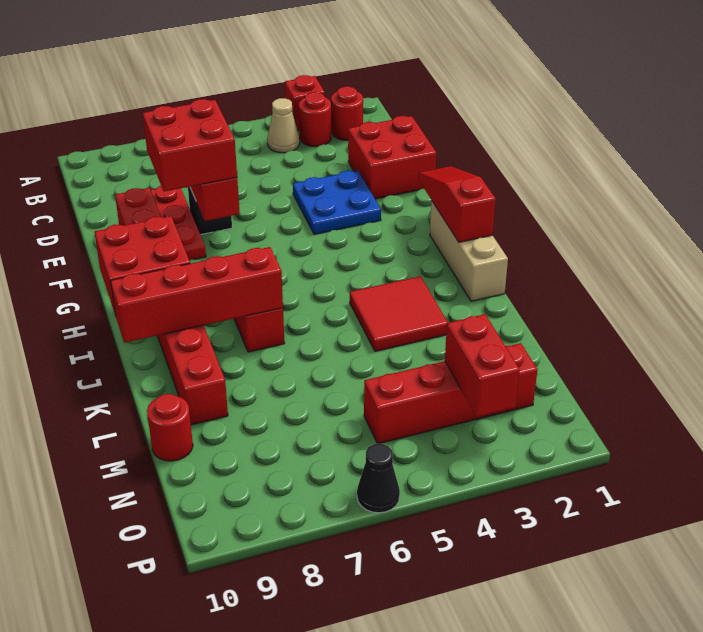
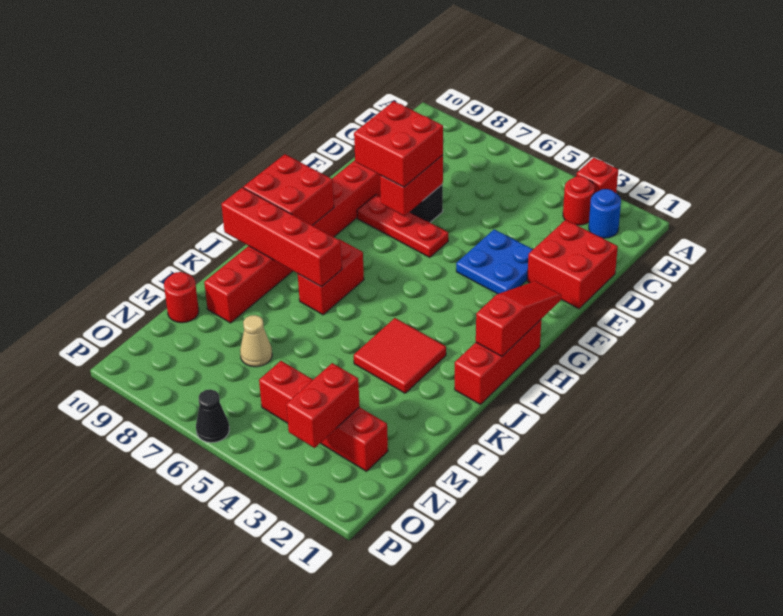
red round brick B2 level 1 -> blue round brick B2 level 1
tan cone B4 level 1 -> tan cone M7 level 1
red plate D8:F8 level 1 -> red plate F6:F8 level 1
tan brick H1:J1 level 1 -> red brick H1:J1 level 1

